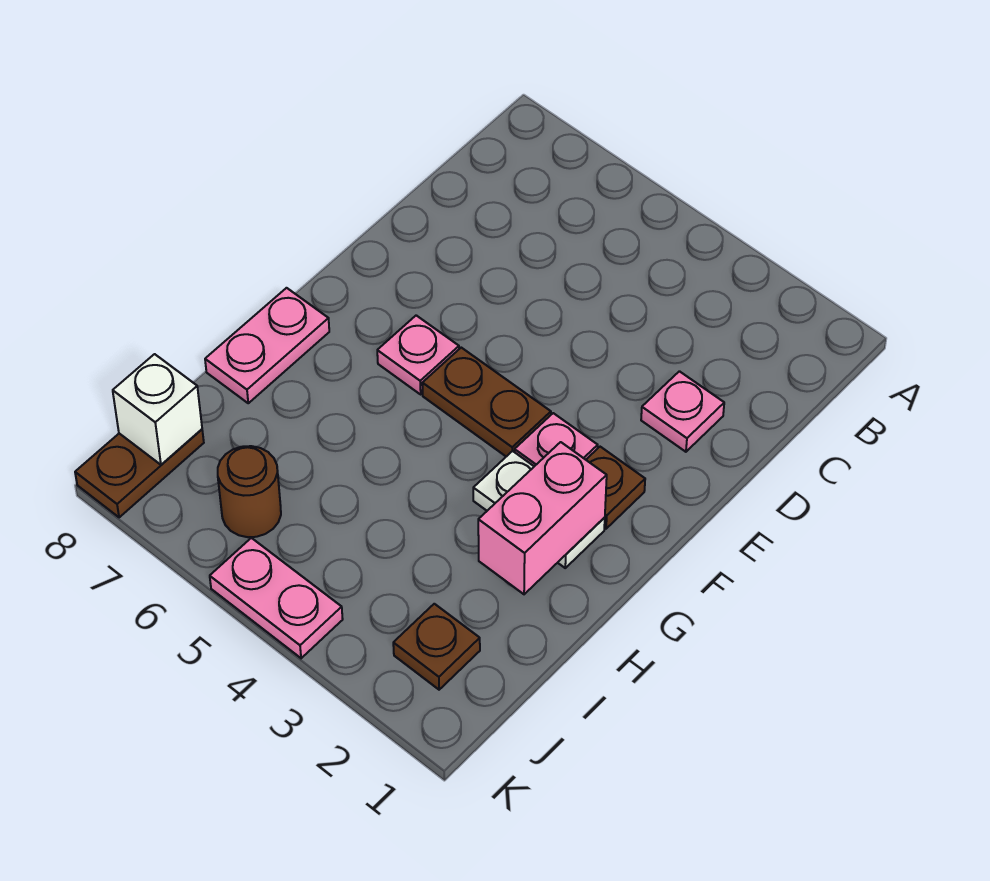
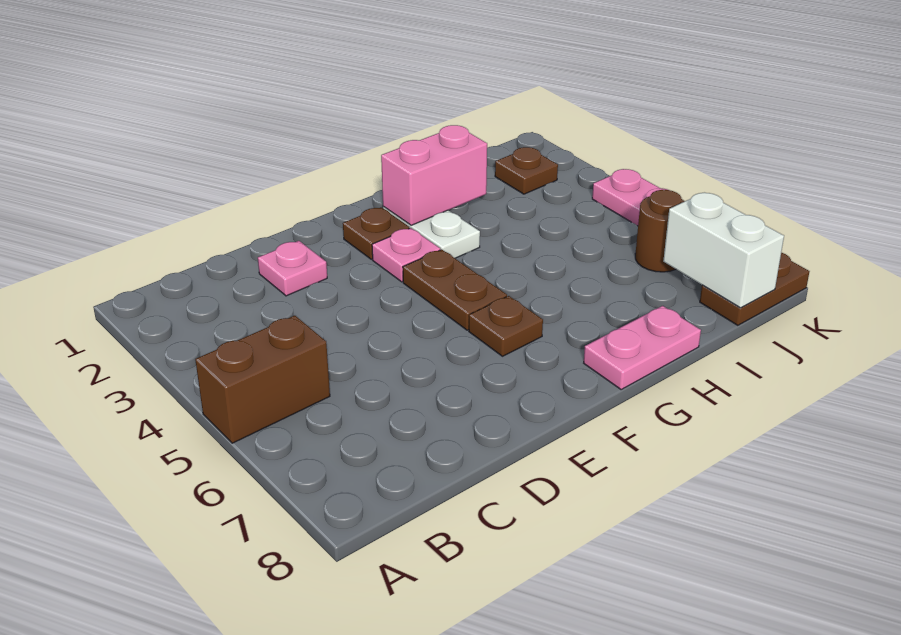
none -> brown brick A5:B5 level 1
pink plate F6 level 1 -> brown plate F6 level 1
white brick J8 level 2 -> white brick J7:J8 level 2

